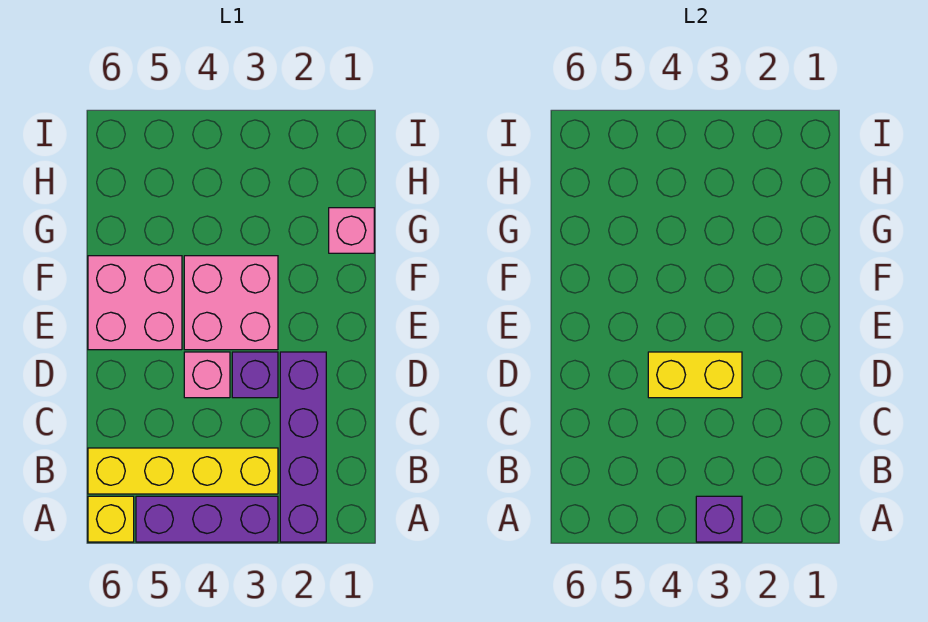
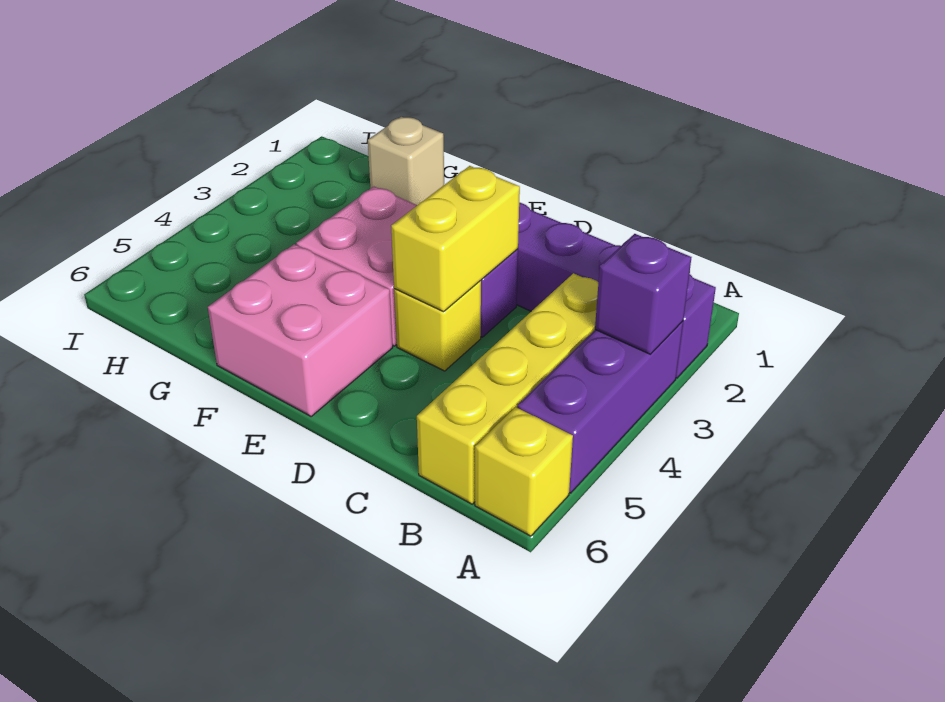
pink brick D4 level 1 -> yellow brick D4 level 1
pink brick G1 level 1 -> tan brick G1 level 1

